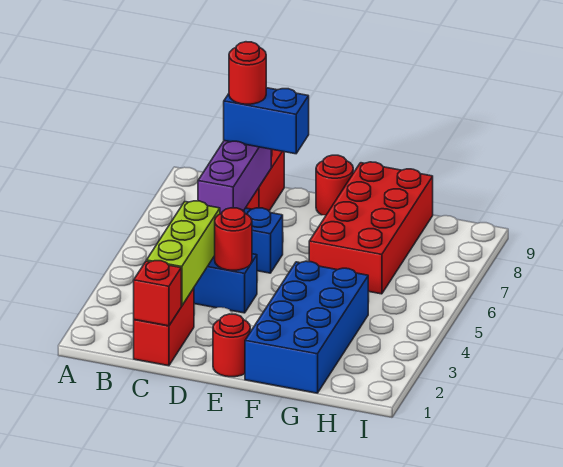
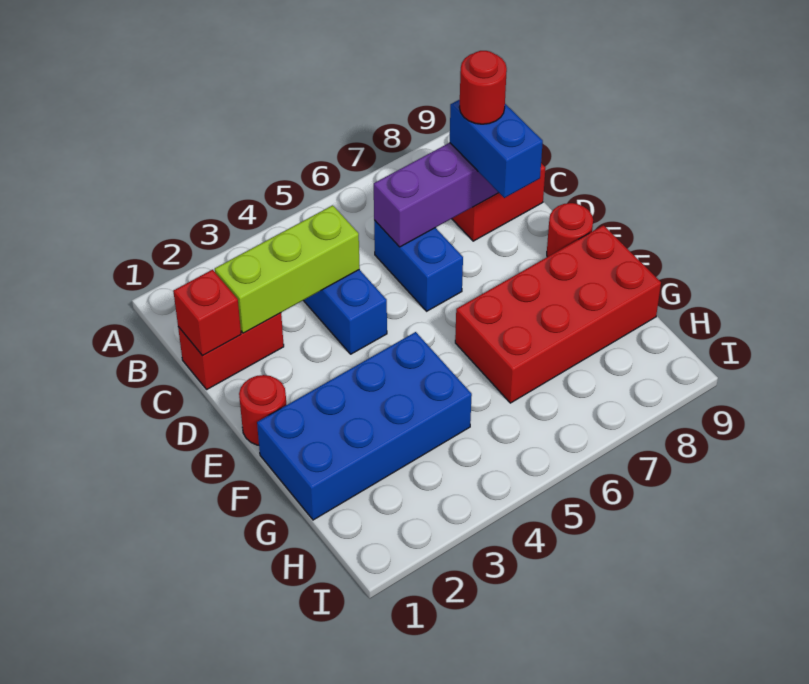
red round brick D4 level 2 -> none

